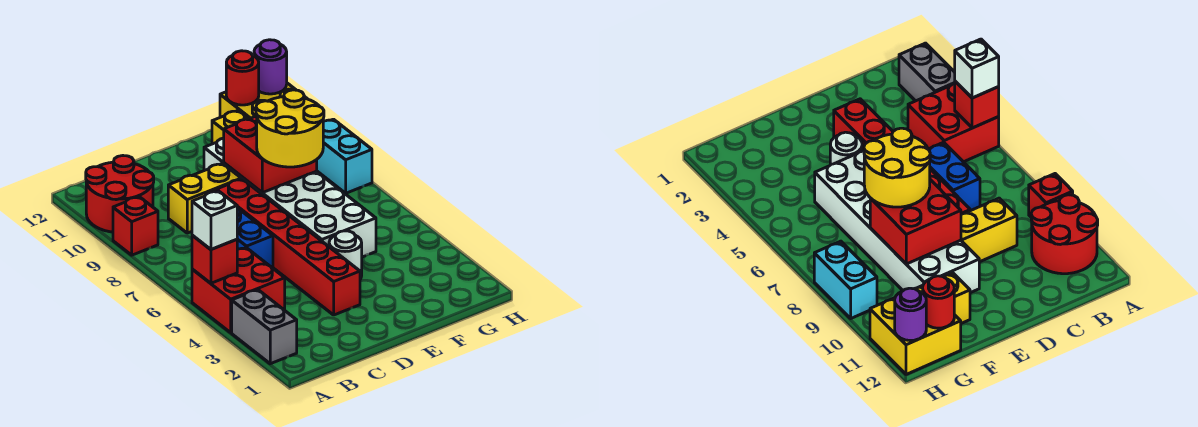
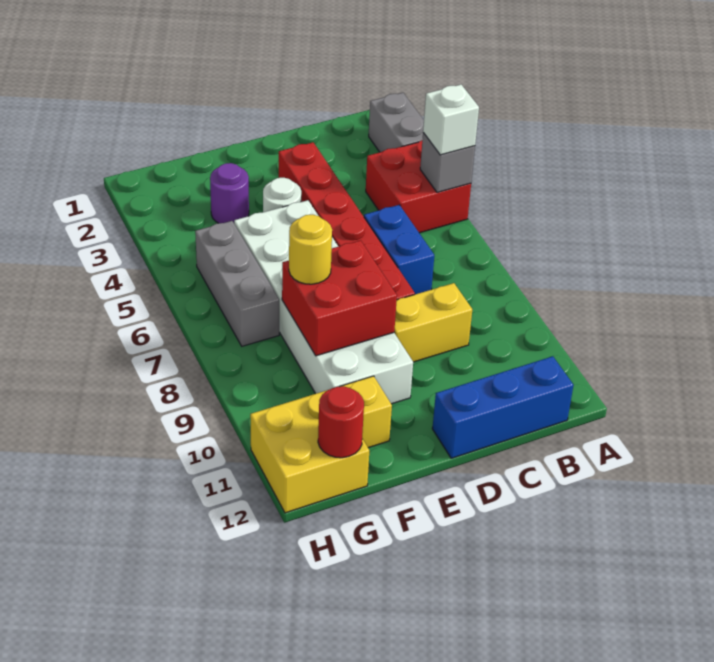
red brick A5 level 2 -> grey brick A5 level 2
red brick A9 level 1 -> none
red round brick A10:B11 level 1 -> none
none -> blue brick B12:D12 level 1
yellow round brick E7:F8 level 3 -> yellow round brick F8 level 3
none -> grey brick G5:G7 level 1
cyan brick H8:H9 level 1 -> none
purple round brick H12 level 2 -> purple round brick F3 level 1

